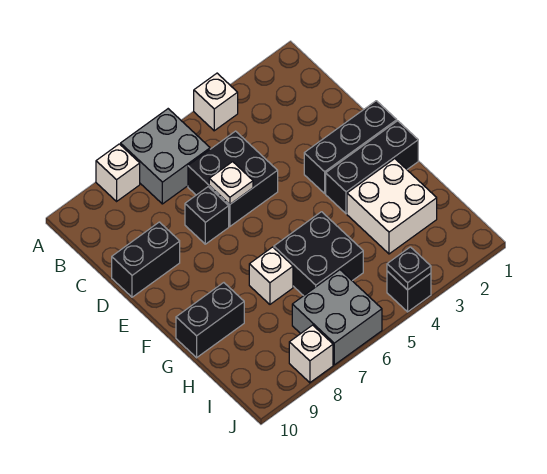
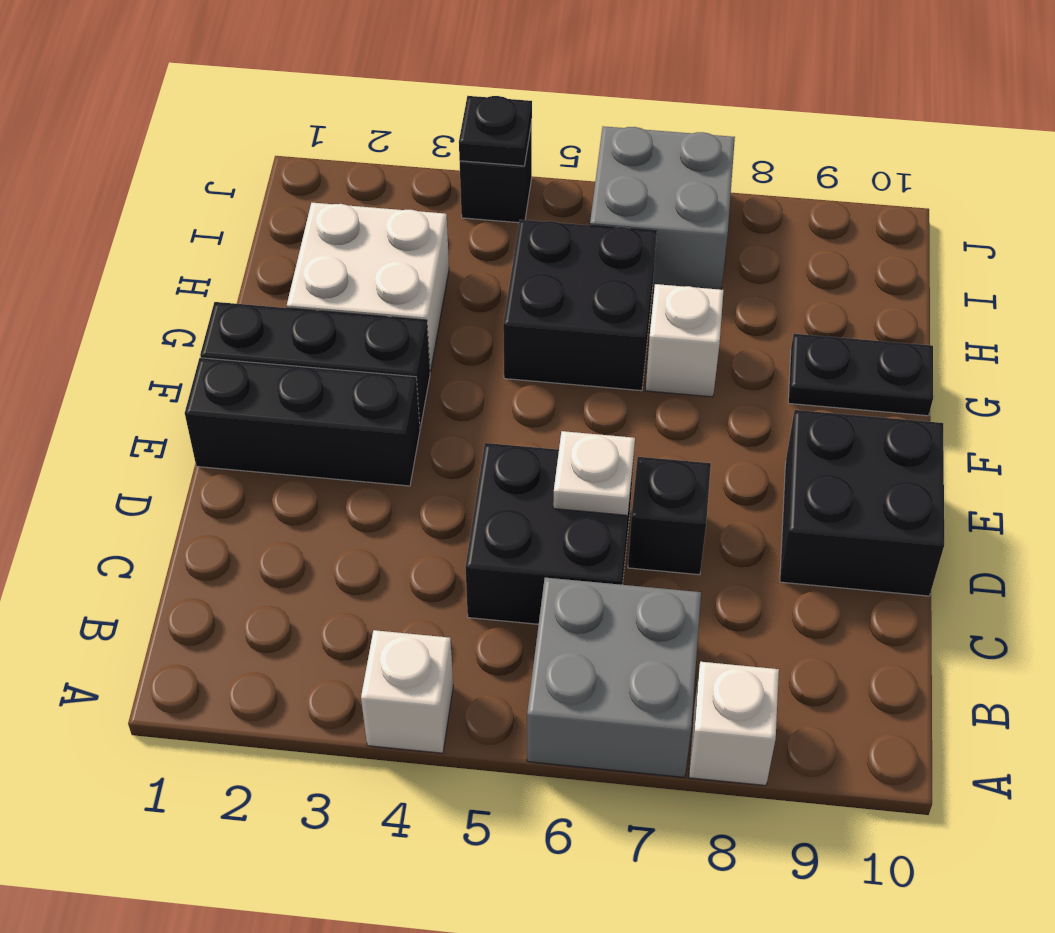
black brick D9:D10 level 1 -> black brick D9:E10 level 1
black brick G9:G10 level 1 -> black plate G9:G10 level 1
white brick J8 level 1 -> none

